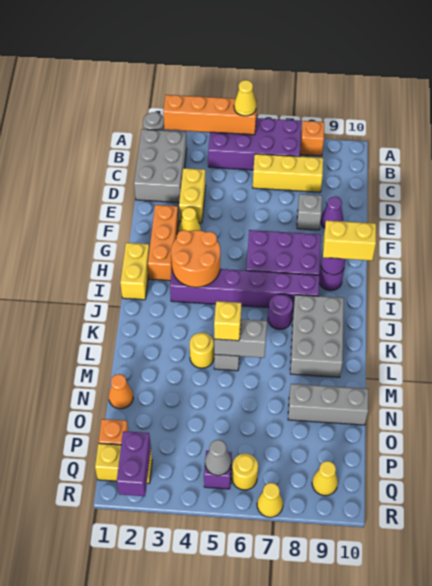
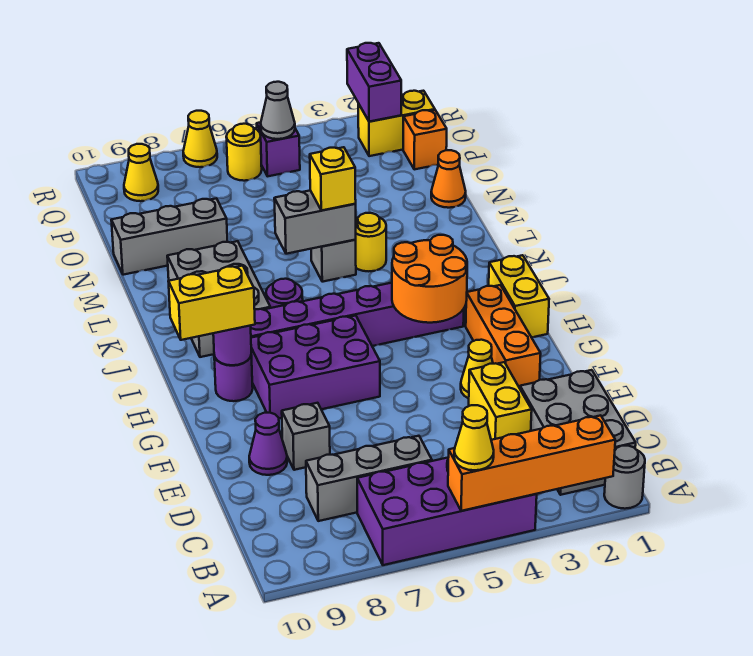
orange brick A8 level 1 -> none
yellow brick C6:C8 level 1 -> grey brick C6:C8 level 1

